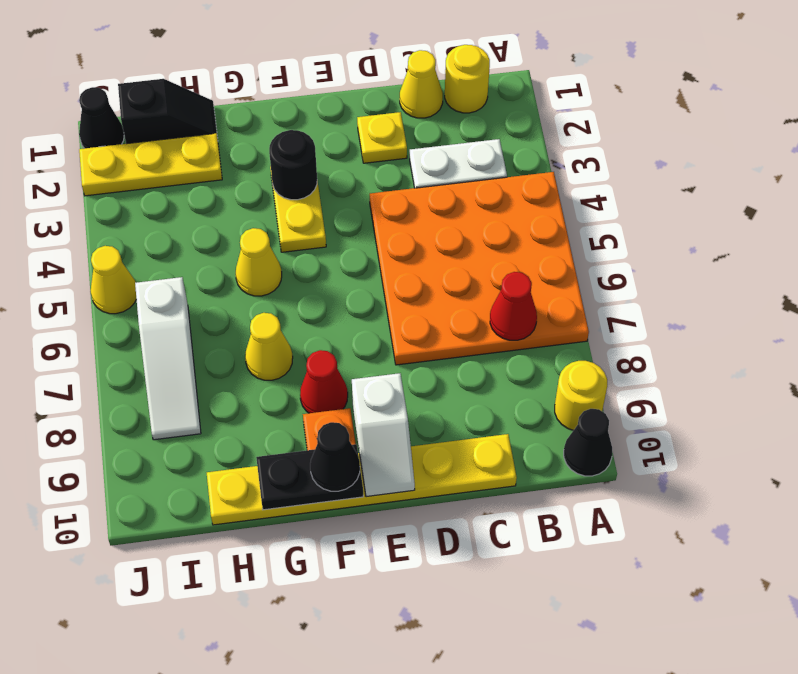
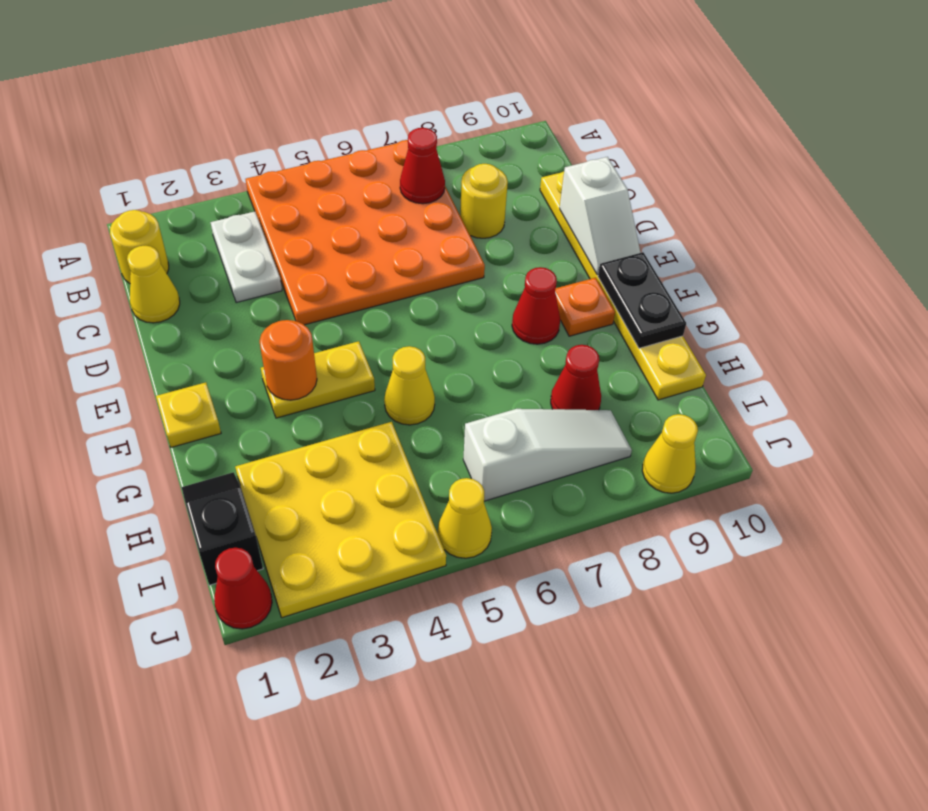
yellow round brick A9 level 1 -> yellow round brick C8 level 1
black cone A10 level 1 -> none
yellow plate D2 level 1 -> yellow plate F1 level 1
white slope E9:E10 level 2 top 9 -> white slope D10:E10 level 2 top D
black round brick F3 level 2 -> orange round brick F3 level 2
black cone F10 level 3 -> none
yellow cone G7 level 1 -> yellow cone J9 level 1
yellow plate H2:J2 level 1 -> yellow plate H2:J4 level 1
none -> red cone H8 level 1
black cone J1 level 1 -> red cone J1 level 1

